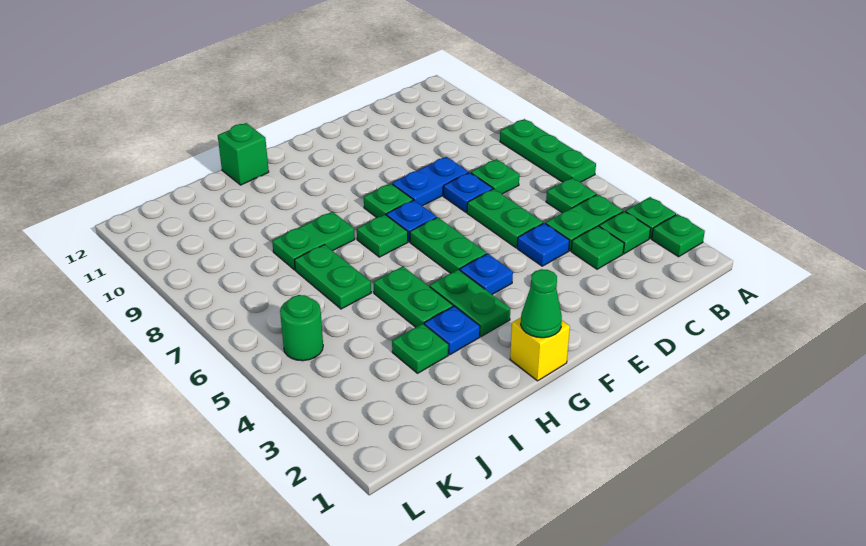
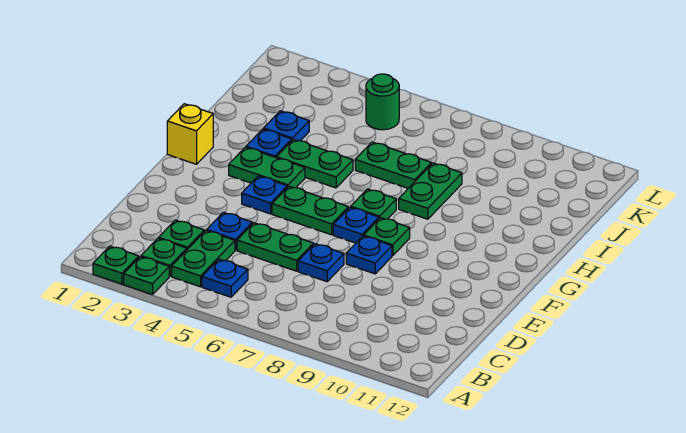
green plate A6:A8 level 1 -> none
green plate B5 level 1 -> blue plate B5 level 1
green plate C7 level 1 -> none
blue plate D8:E8 level 1 -> blue plate E8 level 1
green cone G1 level 2 -> none
green brick H12 level 1 -> none
green plate I3 level 1 -> blue plate I3 level 1

